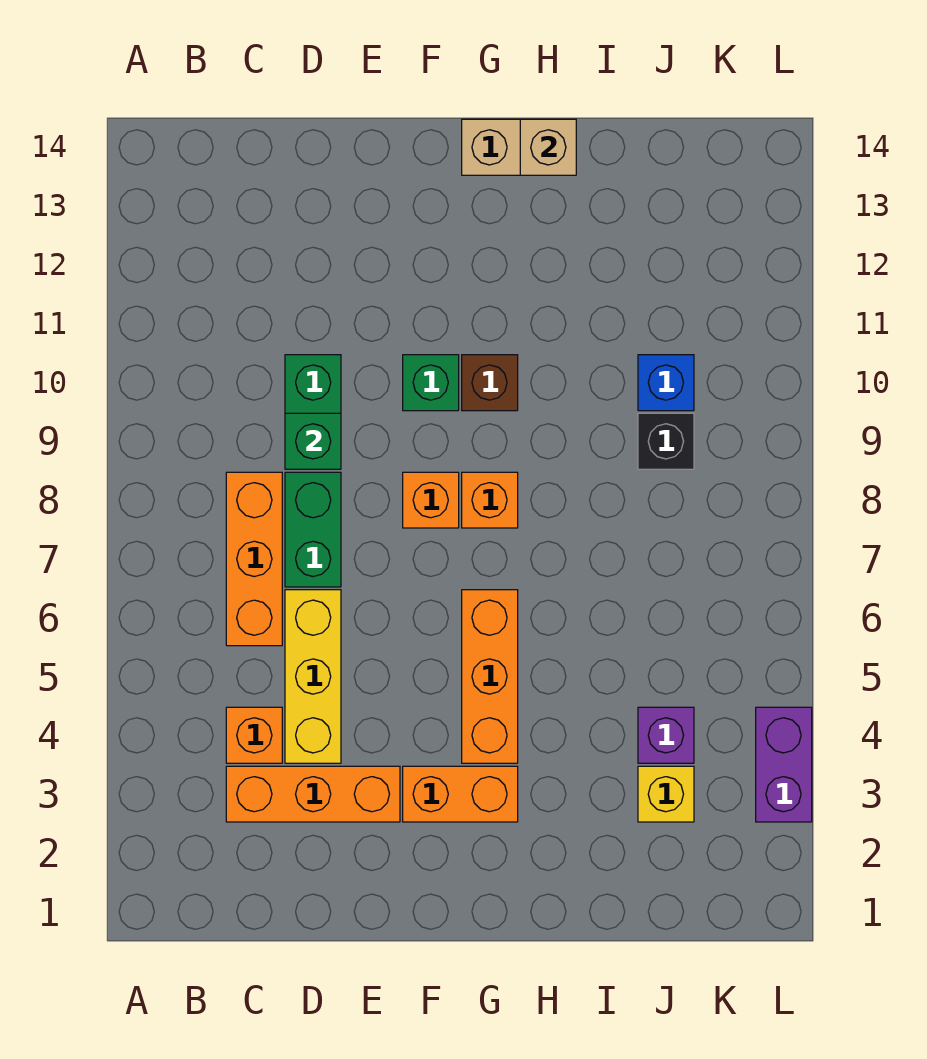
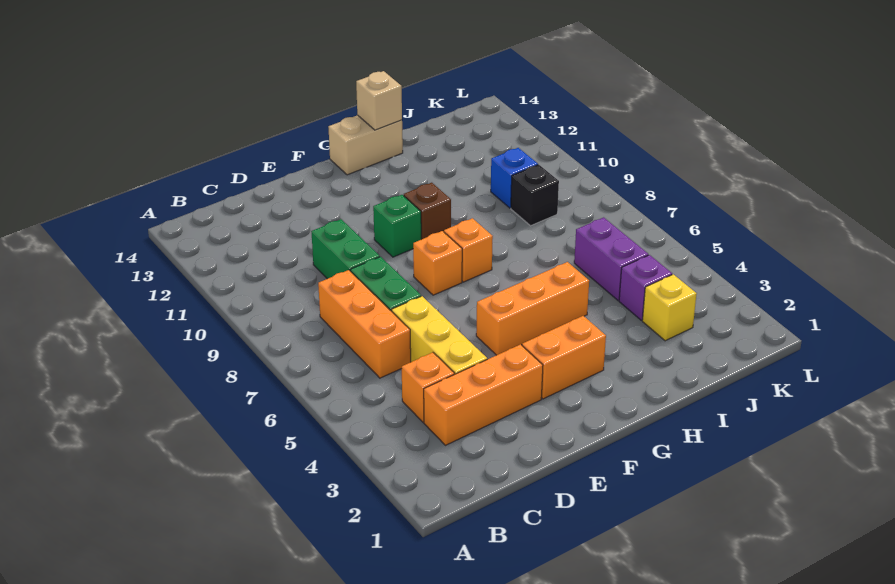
green brick D9 level 2 -> none
orange brick G4:G6 level 1 -> orange brick F5:H5 level 1
purple brick L3:L4 level 1 -> purple brick J5:J6 level 1

